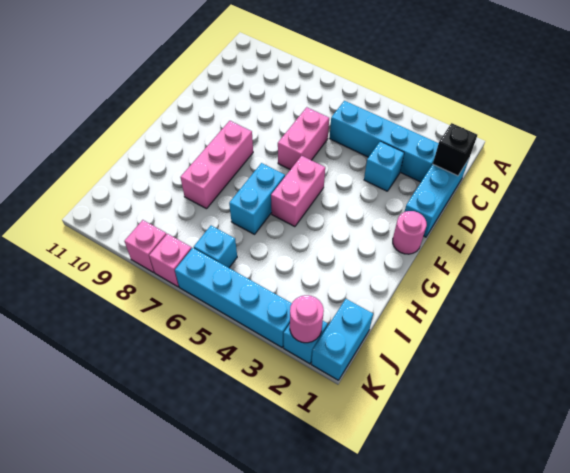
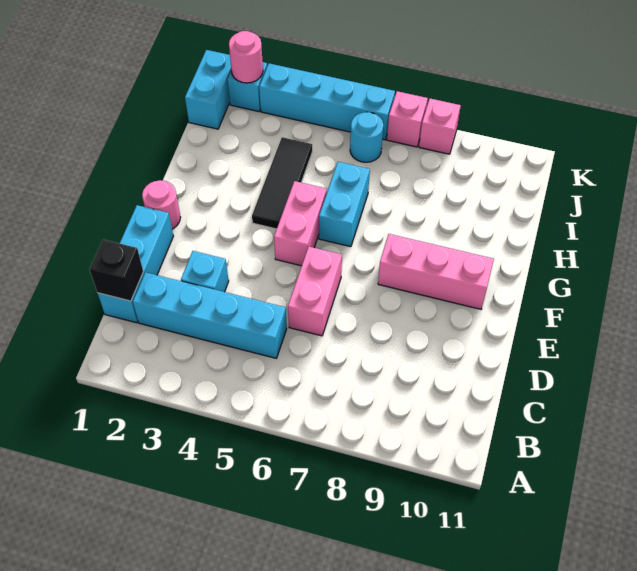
pink brick F8:H8 level 1 -> pink brick F8:F10 level 1
none -> black tile G4:I4 level 1
cyan brick J6 level 1 -> cyan round brick J6 level 1

